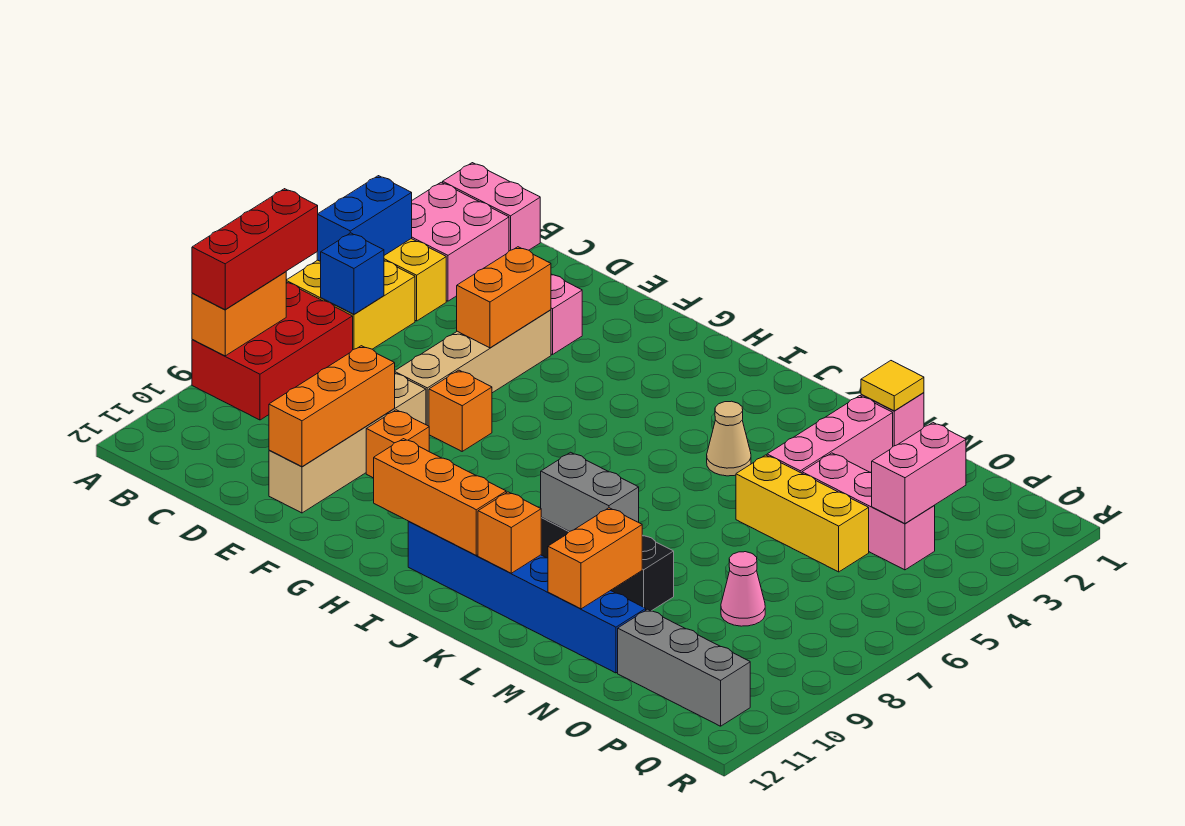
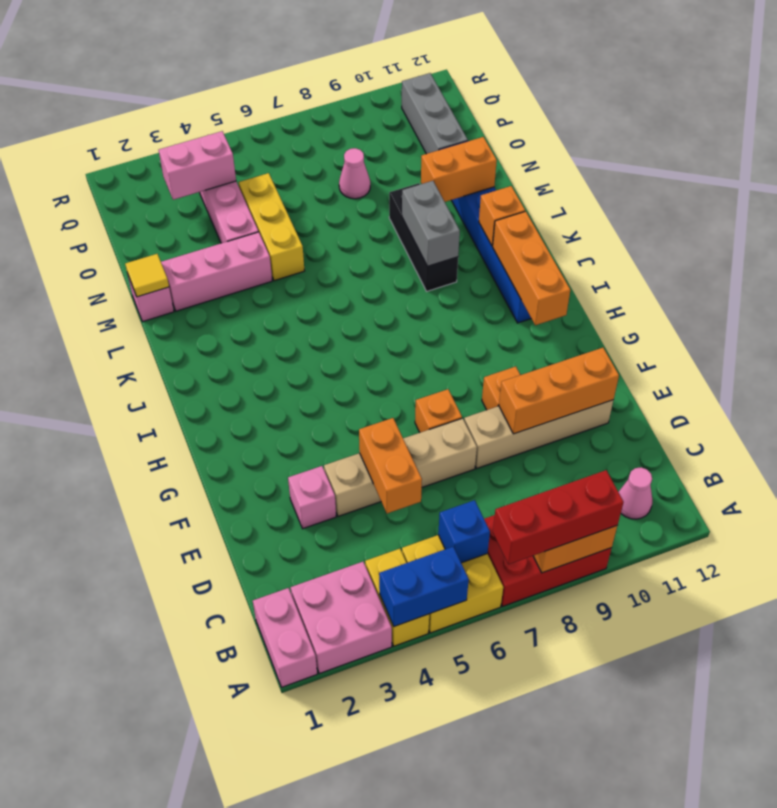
none -> pink cone B11 level 1
orange brick E4:E5 level 2 -> orange brick D5:E5 level 2
tan cone K4 level 1 -> none

